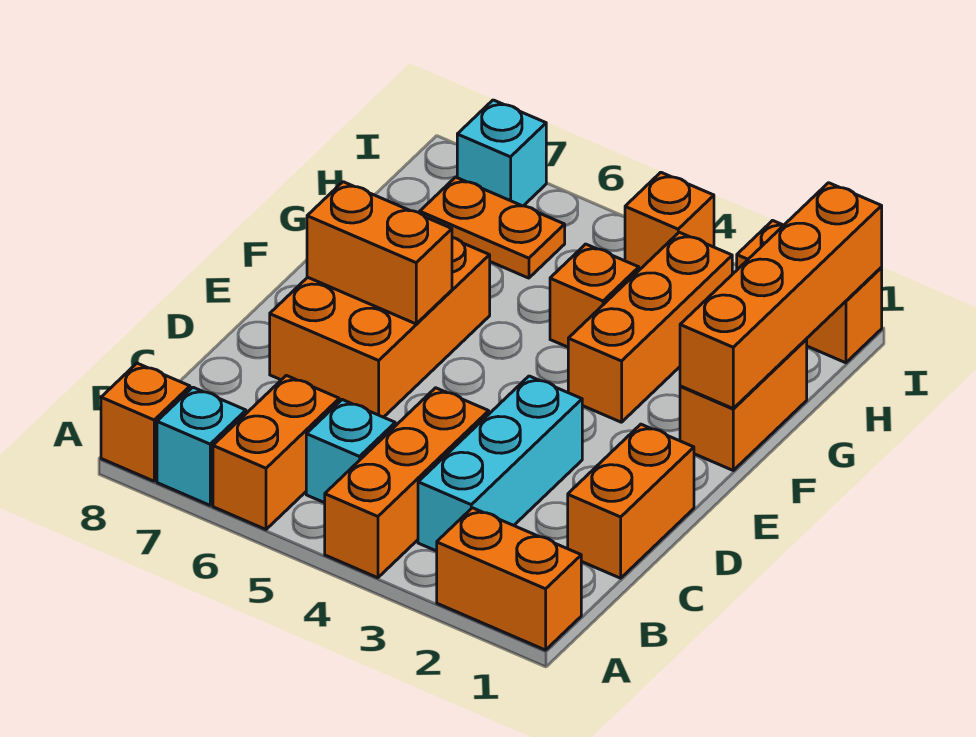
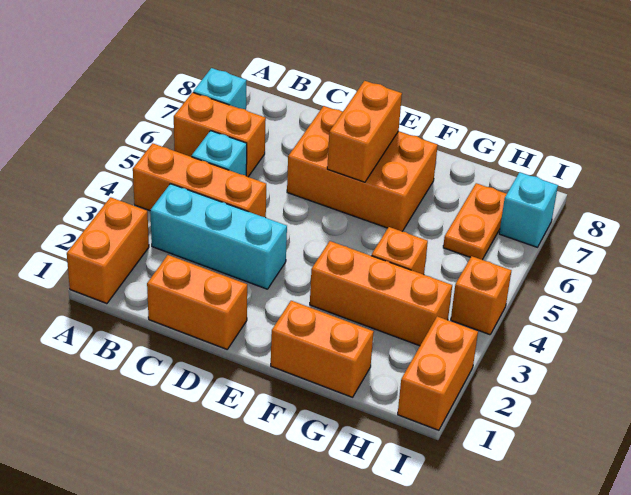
orange brick A8 level 1 -> none
orange brick F1:I1 level 2 -> none

